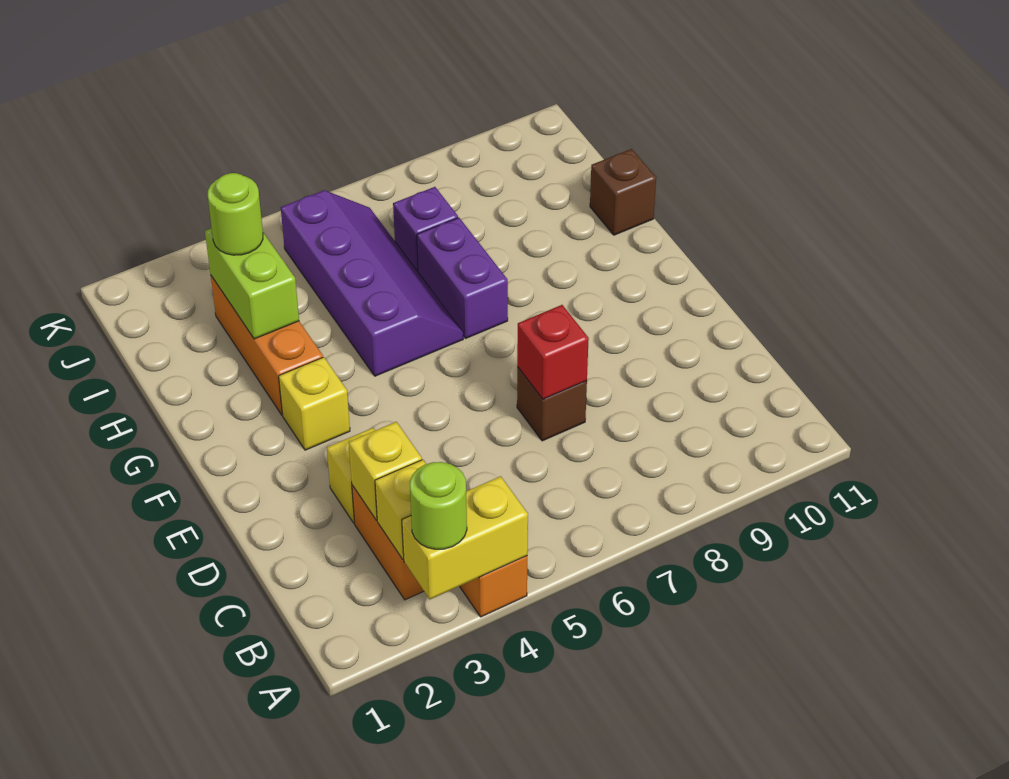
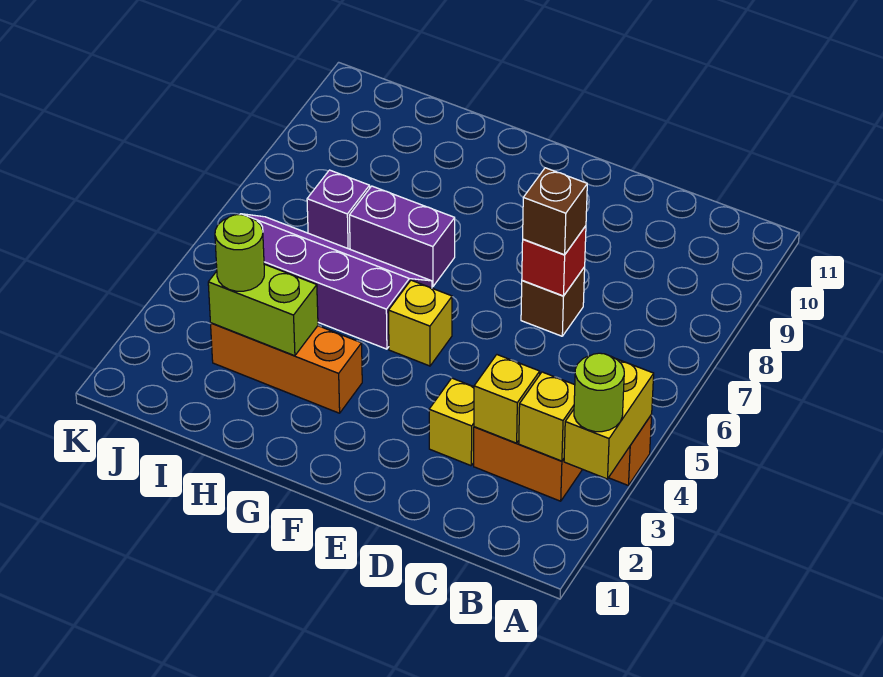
yellow brick F3 level 1 -> yellow brick F5 level 1
brown brick H11 level 1 -> brown brick D7 level 3

